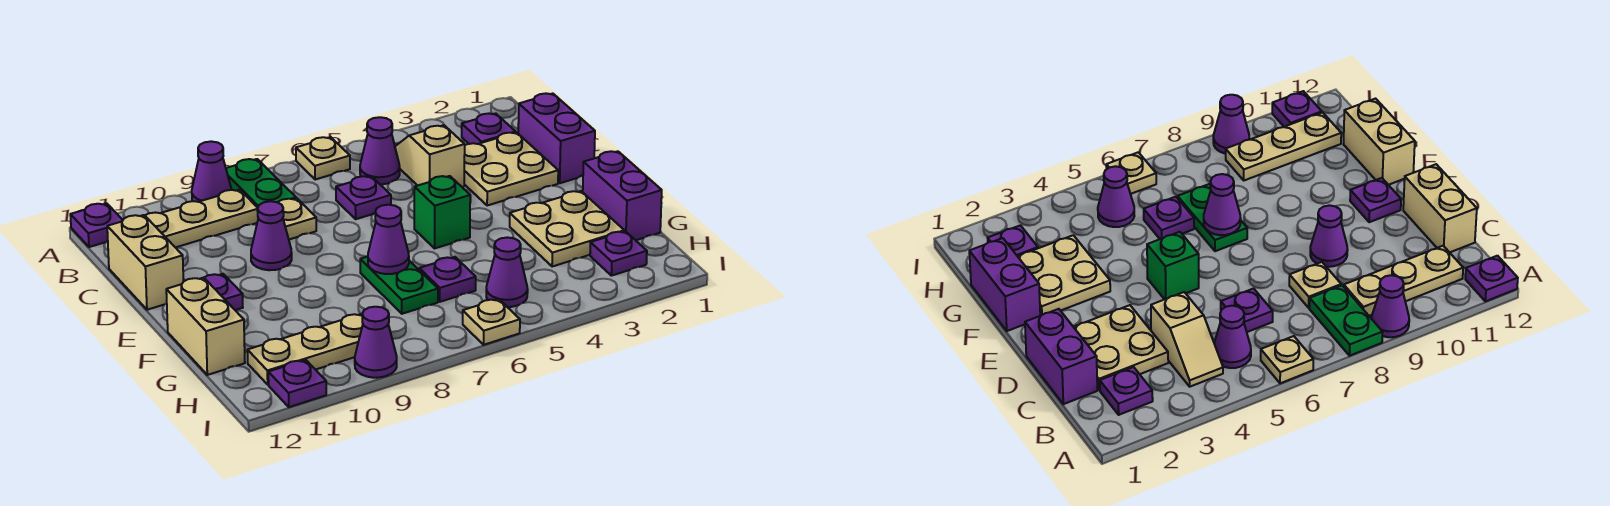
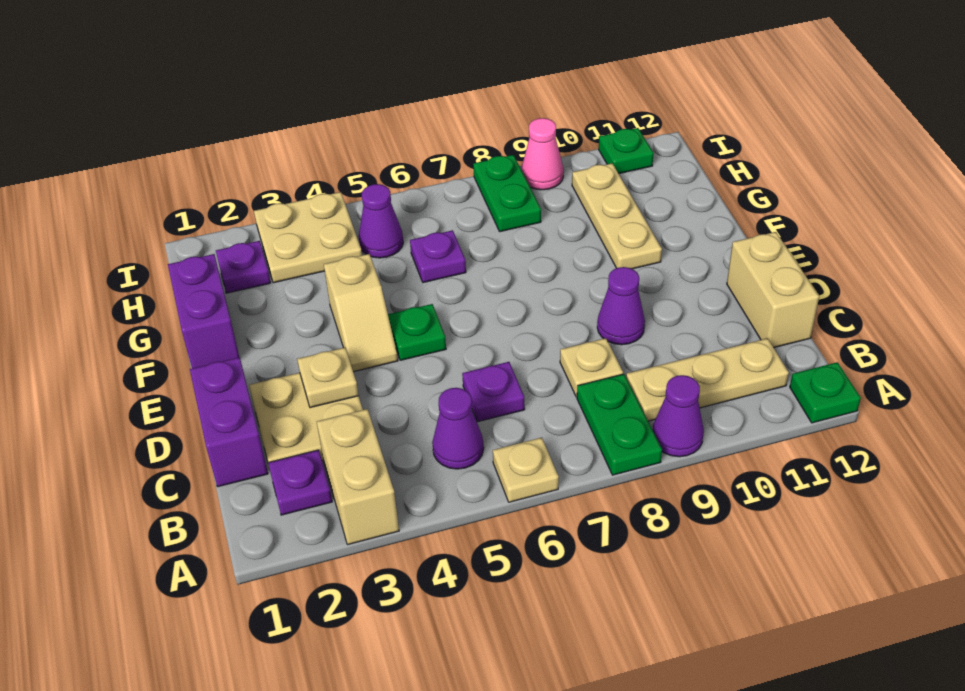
purple plate A12 level 1 -> green plate A12 level 1
tan slope B4:C4 level 1 top C -> tan slope E4:F4 level 1 top F
green brick E5 level 1 -> green plate E5 level 1
purple plate E11 level 1 -> none
tan plate F2:G3 level 1 -> tan plate H3:I4 level 1
green plate F7:G7 level 1 -> green plate H8:I8 level 1
purple cone F7 level 2 -> none
tan brick F12:G12 level 1 -> tan brick A3:B3 level 1
tan plate H9:H11 level 1 -> tan plate F10:H10 level 1
tan plate I6 level 1 -> tan plate D3 level 2
purple cone I9 level 1 -> pink cone I9 level 1
purple plate I11 level 1 -> green plate I11 level 1

